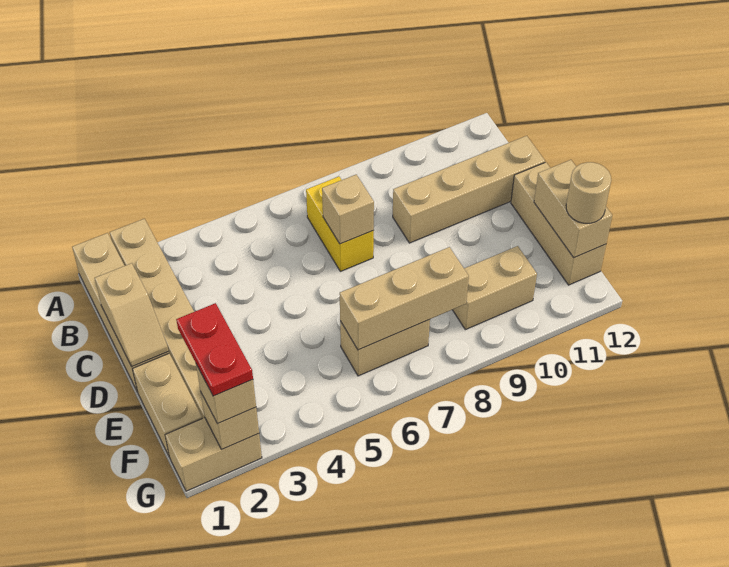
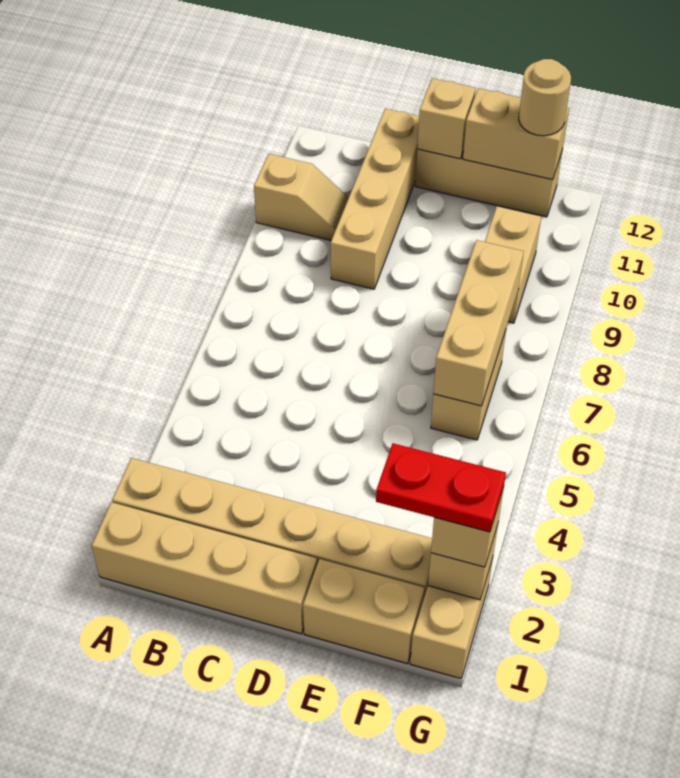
yellow brick B7:C7 level 1 -> none
tan slope C1:D1 level 2 top C -> tan slope A10:B10 level 1 top A
tan brick C7 level 2 -> tan brick D12 level 2

